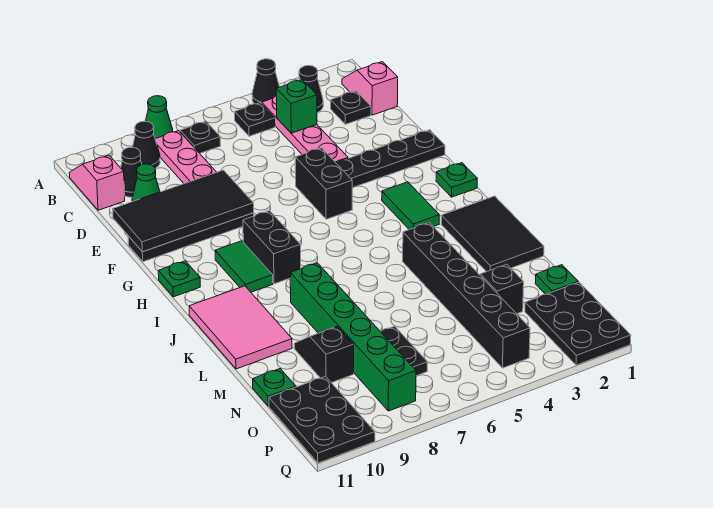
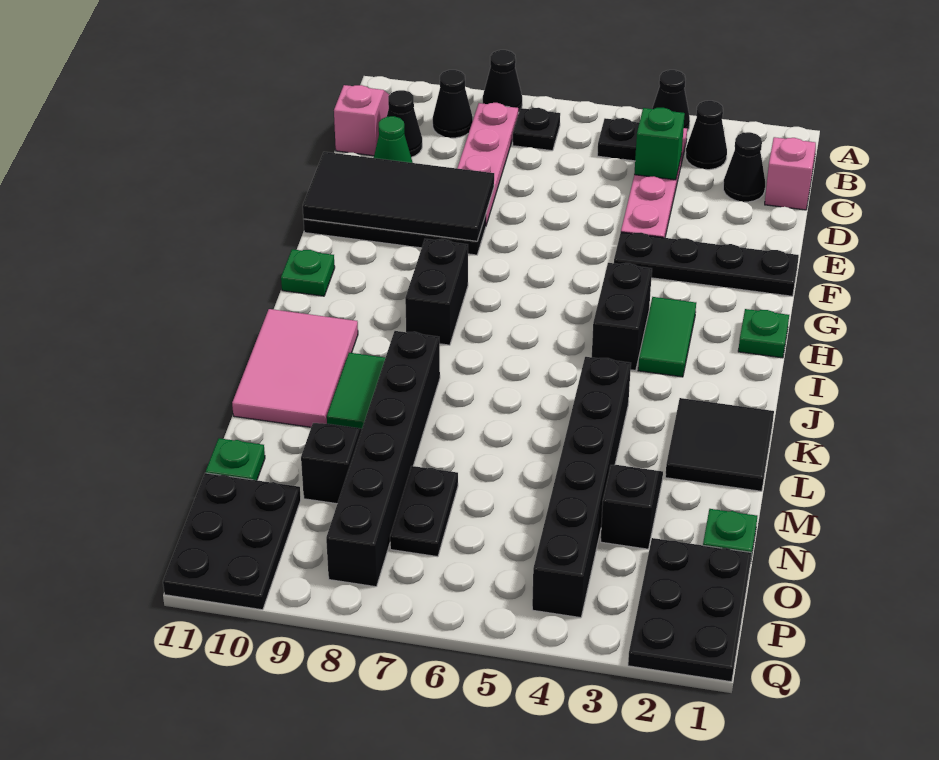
green cone A8 level 1 -> black cone A8 level 1
black plate C2 level 1 -> black cone C2 level 1
black brick F5:G5 level 1 -> black brick H4:I4 level 1
green tile H9:I9 level 1 -> green tile K9:L9 level 1
black tile J1:L2 level 1 -> black tile K1:L2 level 1
green brick K8:P8 level 1 -> black brick K8:P8 level 1

